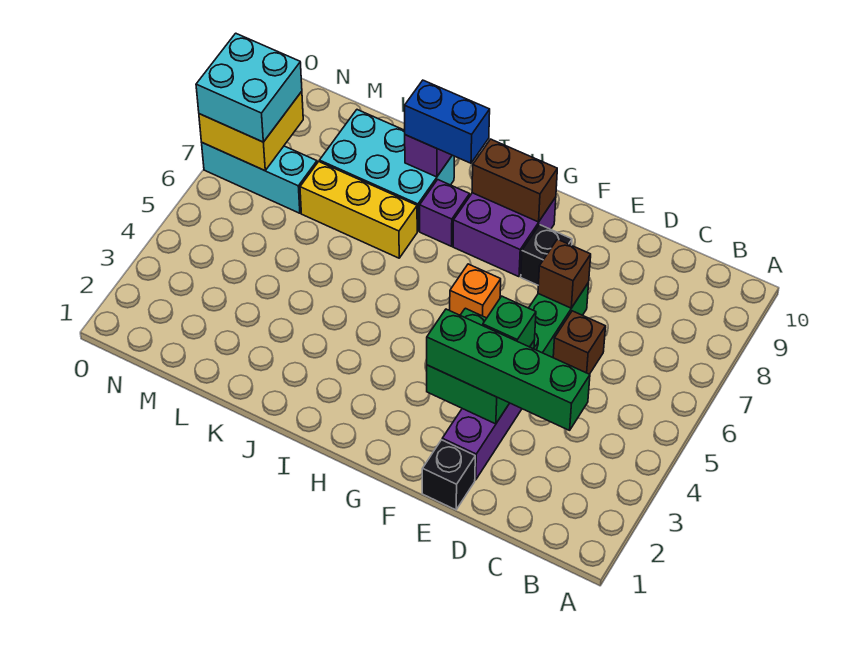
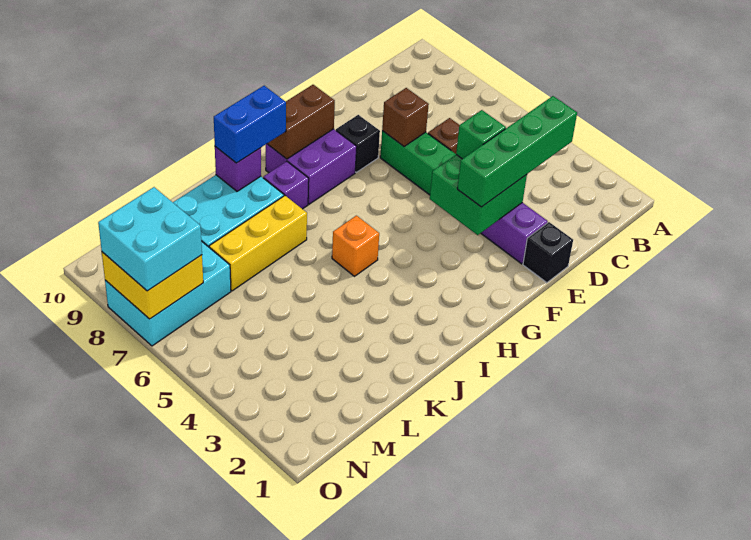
orange brick G6 level 1 -> orange brick I5 level 1
cyan brick M7:O7 level 1 -> cyan brick M7:O8 level 1

